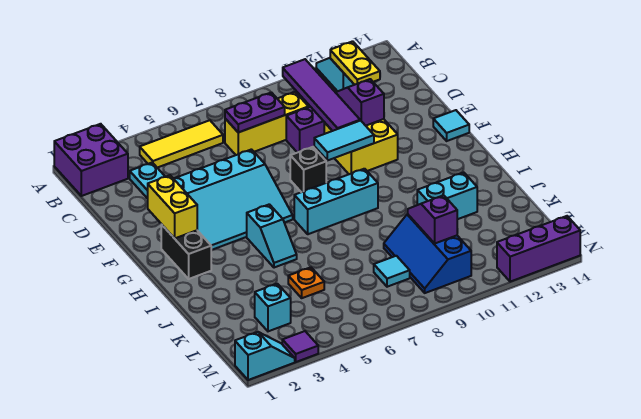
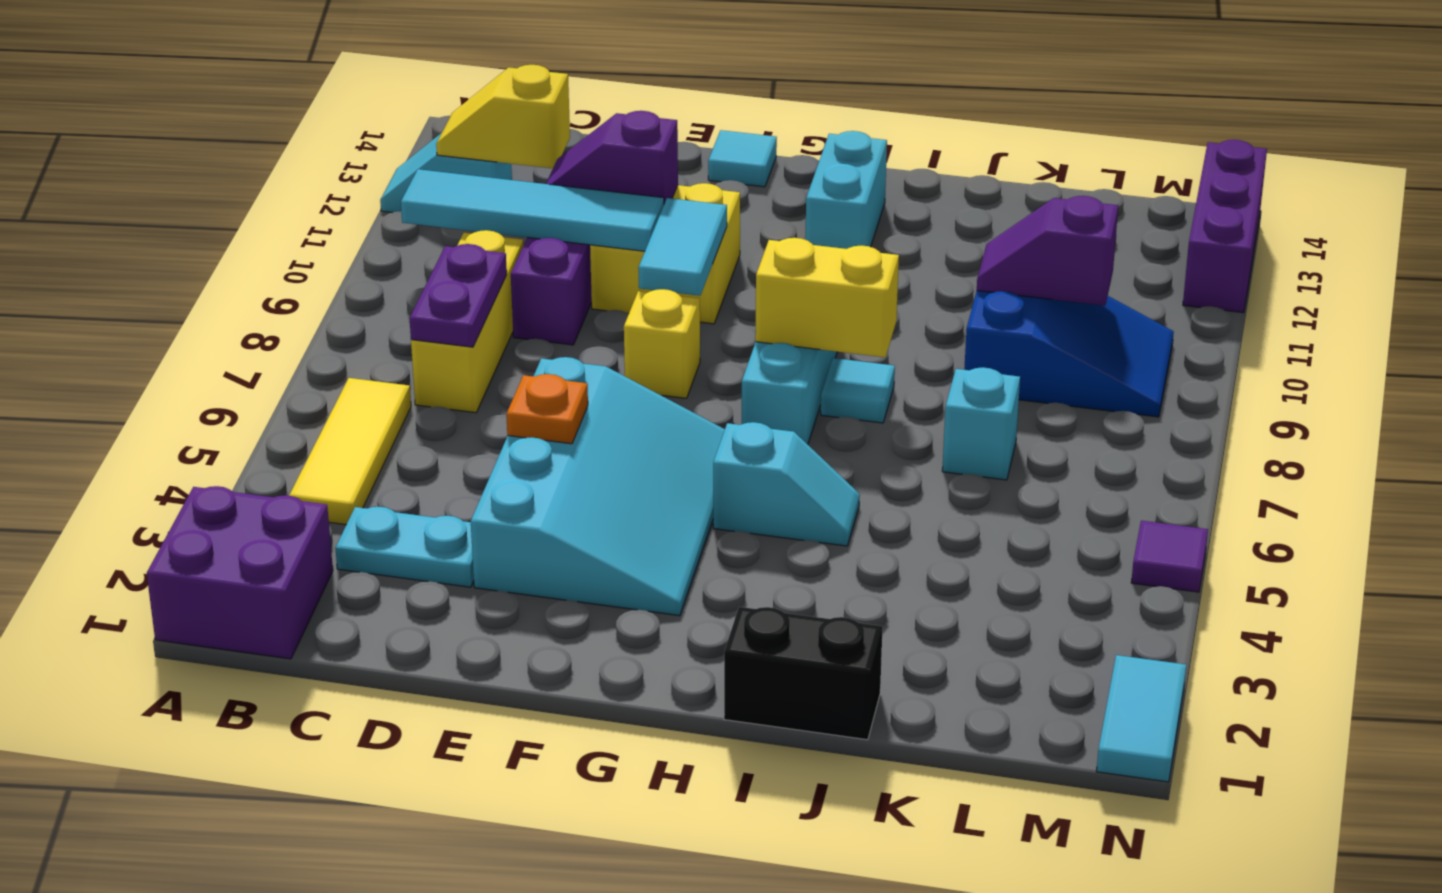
purple tile B10:E10 level 2 -> cyan tile B10:E10 level 2
yellow plate B12:C12 level 2 -> yellow slope B12:C12 level 2 top C
yellow brick F2:G2 level 2 -> yellow brick H8:I8 level 2
black brick F8 level 1 -> yellow brick F8 level 1
black brick G2:H2 level 1 -> black brick I1:J1 level 1
cyan brick J11:J12 level 1 -> cyan brick H12:H13 level 1
orange plate K5 level 1 -> orange plate E5 level 2
blue slope K9:M10 level 1 top 10 -> blue slope K9:M10 level 1 top K
cyan brick L3 level 1 -> cyan brick K7 level 1
cyan tile L8 level 1 -> cyan tile I8 level 1
cyan slope N1:N2 level 1 top 1 -> cyan tile N1:N2 level 1
purple tile N3 level 1 -> purple tile N5 level 1

